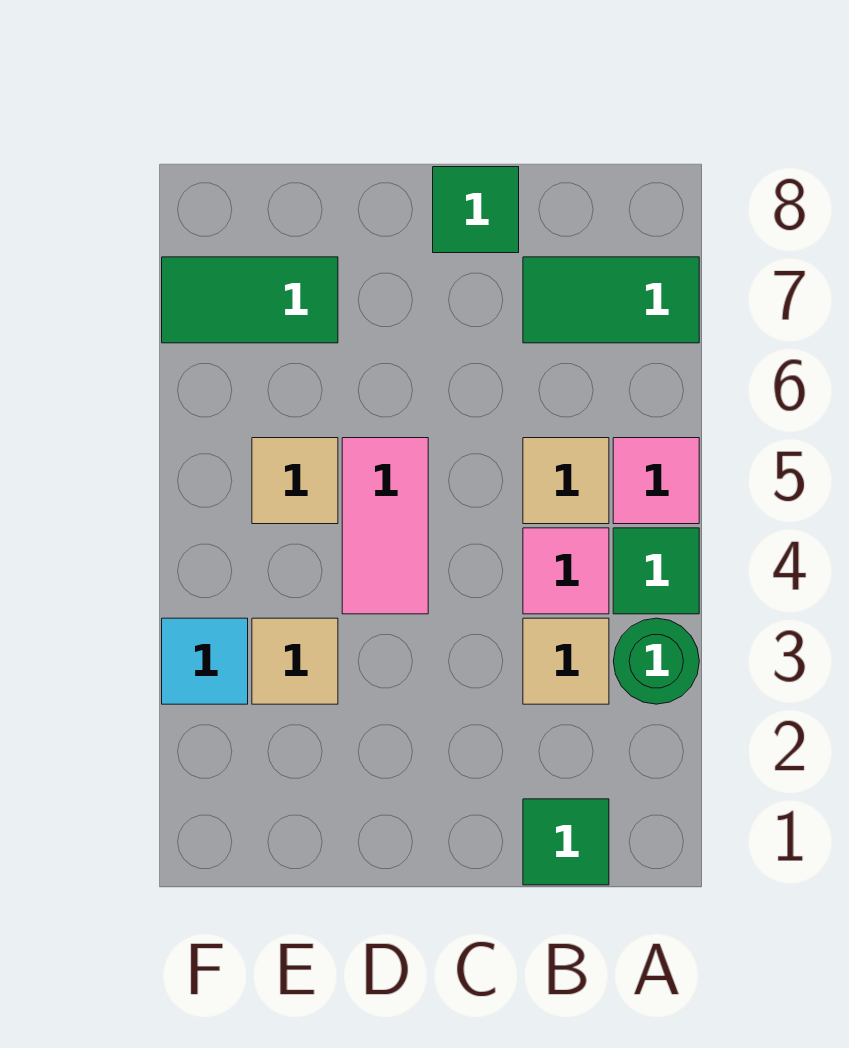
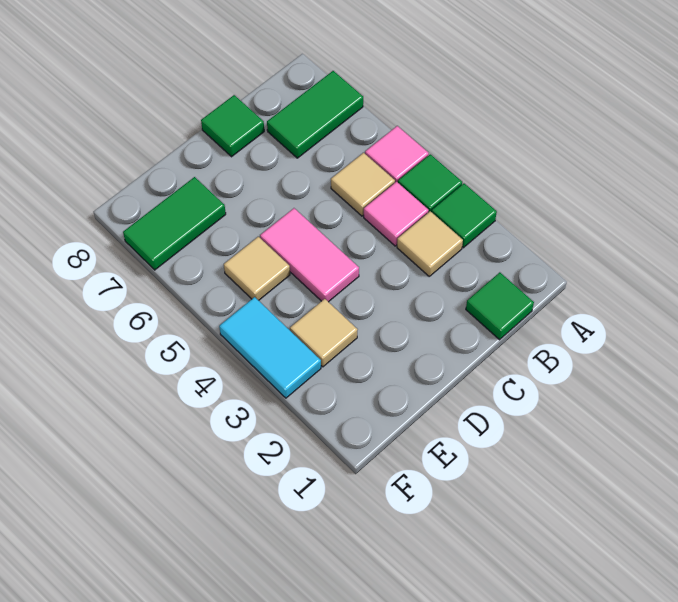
green round brick A3 level 1 -> green tile A3 level 1
cyan tile F3 level 1 -> cyan tile F3:F4 level 1

